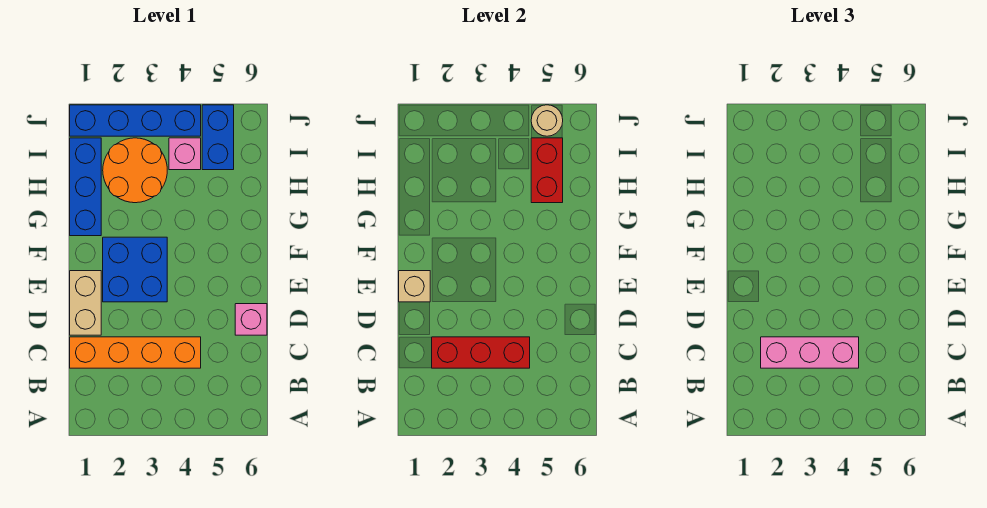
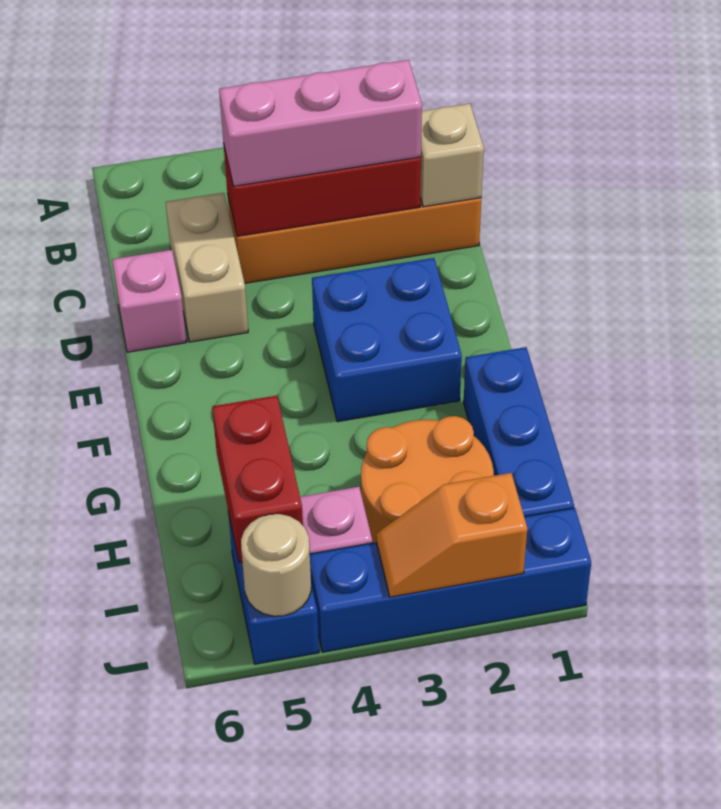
tan brick D1:E1 level 1 -> tan brick C5:D5 level 1
tan brick E1 level 2 -> tan brick C1 level 2
none -> orange slope J2:J3 level 2 top 2

